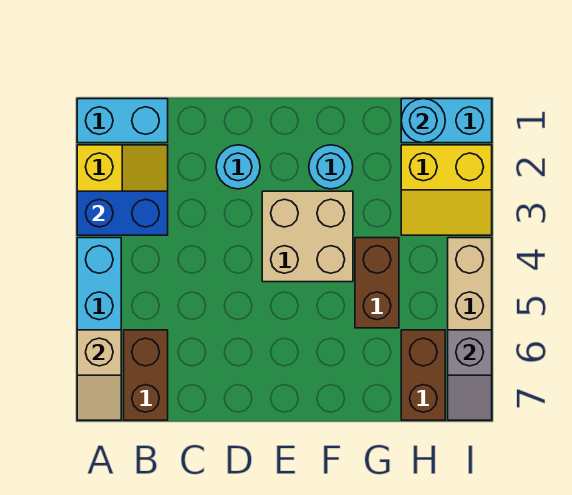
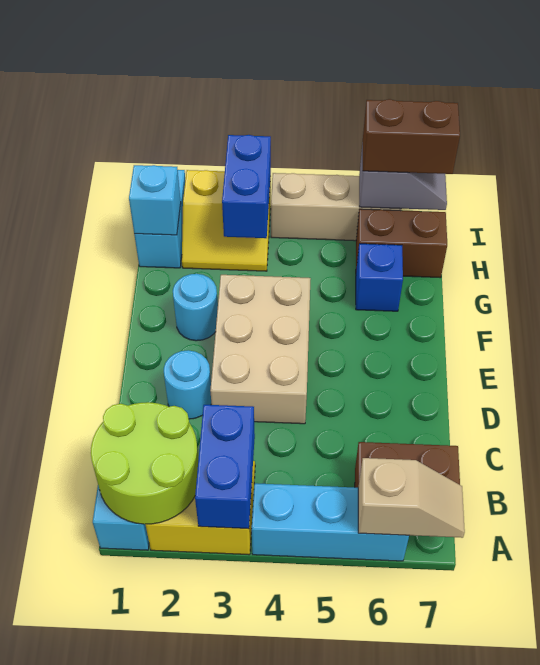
none -> lime round brick A1:B2 level 2
tan brick E3:F4 level 1 -> tan brick D3:F4 level 1
brown brick G4:G5 level 1 -> brown brick I6:I7 level 3
none -> blue brick G6 level 1
cyan round brick H1 level 2 -> cyan brick H1 level 2
yellow slope H2:I3 level 1 top 2 -> yellow slope H2:I3 level 1 top I
none -> blue brick H3:I3 level 2

